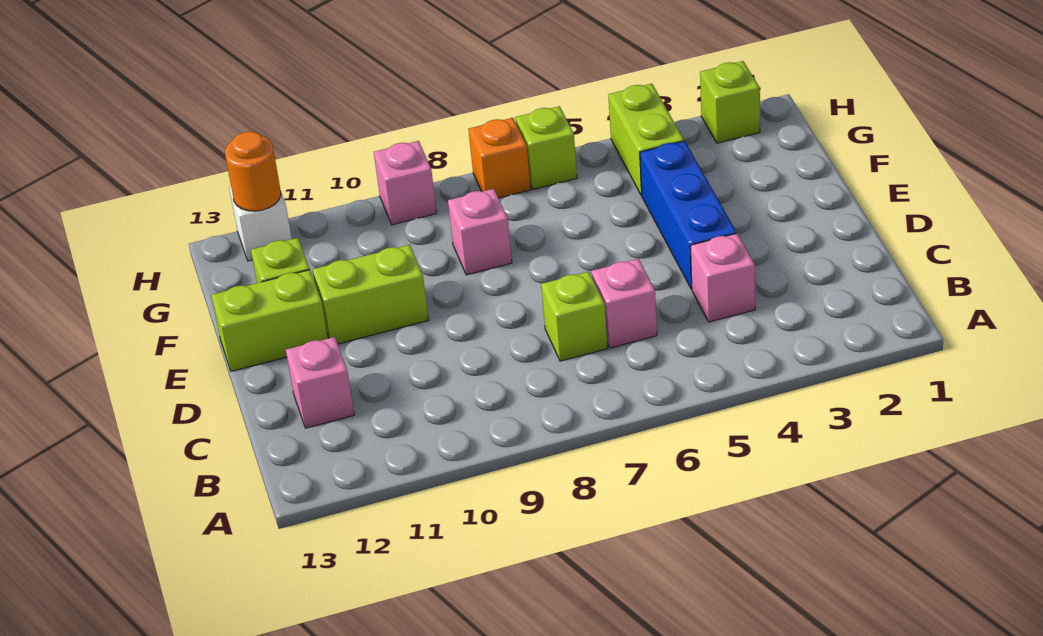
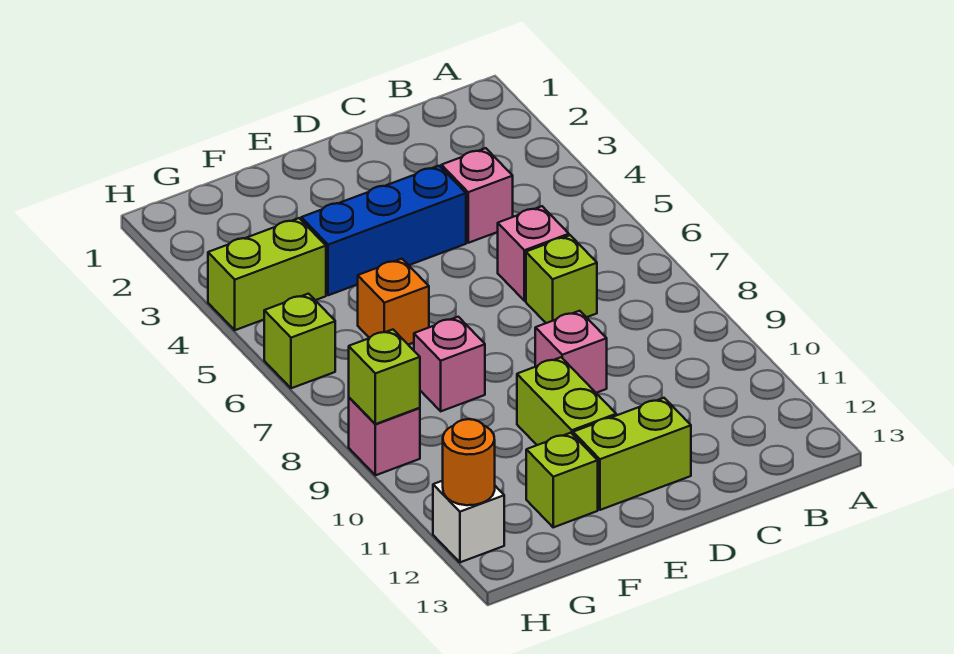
pink brick C12 level 1 -> pink brick D9 level 1
lime brick E12:E13 level 1 -> lime brick D12:E12 level 1
lime brick H2 level 1 -> lime brick H9 level 2
orange brick H7 level 1 -> orange brick F6 level 1

